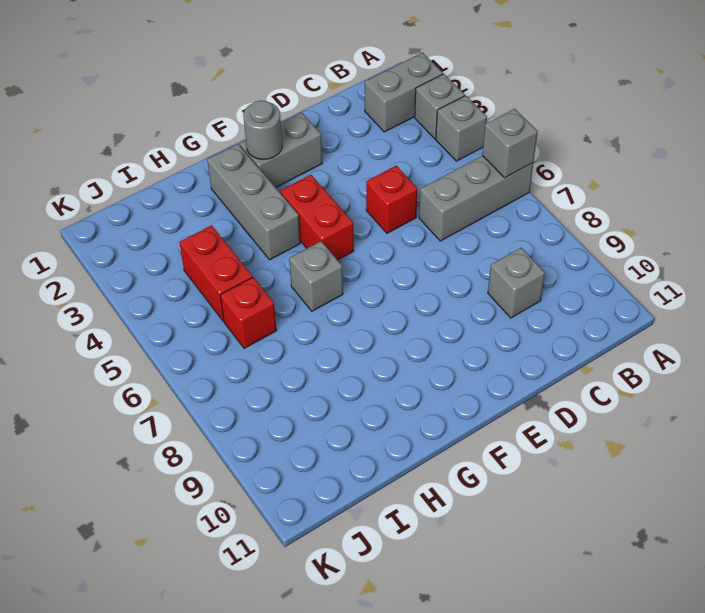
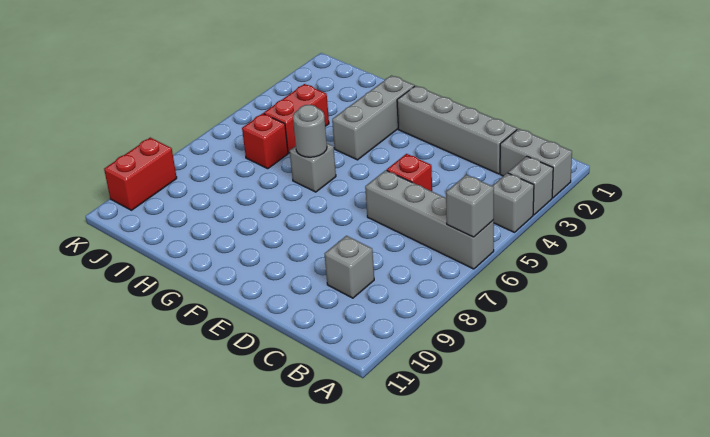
grey brick A6:C6 level 1 -> grey brick A6:D6 level 1
grey brick E2:F2 level 1 -> grey brick C2:F2 level 1
grey round brick F2 level 2 -> grey round brick G6 level 2
red brick F4:F5 level 1 -> red brick K9:K10 level 1

